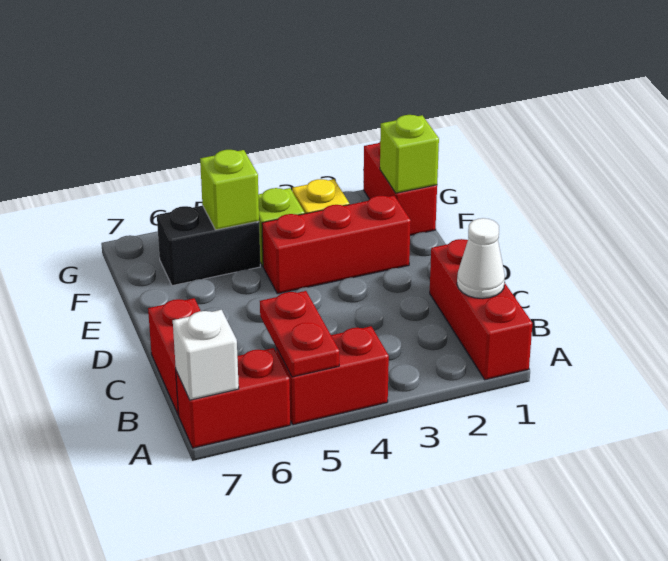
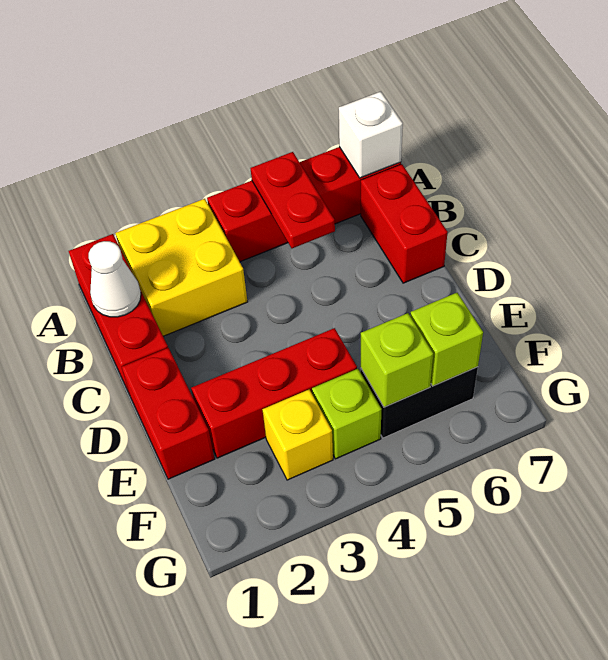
none -> yellow brick A2:B3 level 1
red brick F1:G1 level 1 -> red brick D1:E1 level 1
lime brick F1 level 2 -> lime brick F6 level 2

